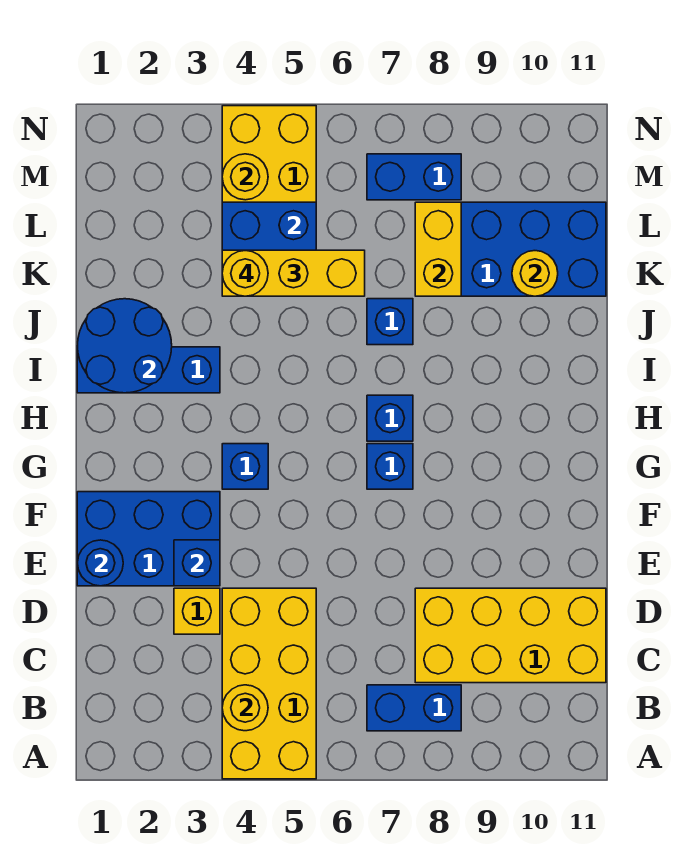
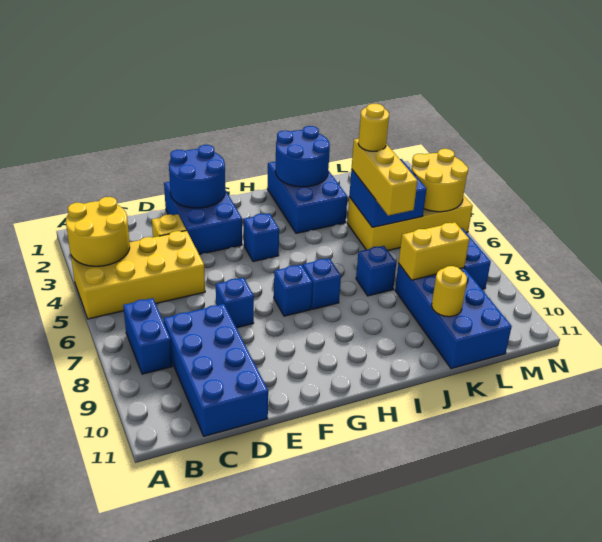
yellow round brick B4 level 2 -> yellow round brick A3:B4 level 2
yellow brick C8:D11 level 1 -> blue brick C8:D11 level 1
blue round brick E1 level 2 -> blue round brick E1:F2 level 2
blue brick E3 level 2 -> blue brick E7 level 1
blue brick I1:I3 level 1 -> blue brick I1:J3 level 1
yellow round brick M4 level 2 -> yellow round brick M4:N5 level 2

